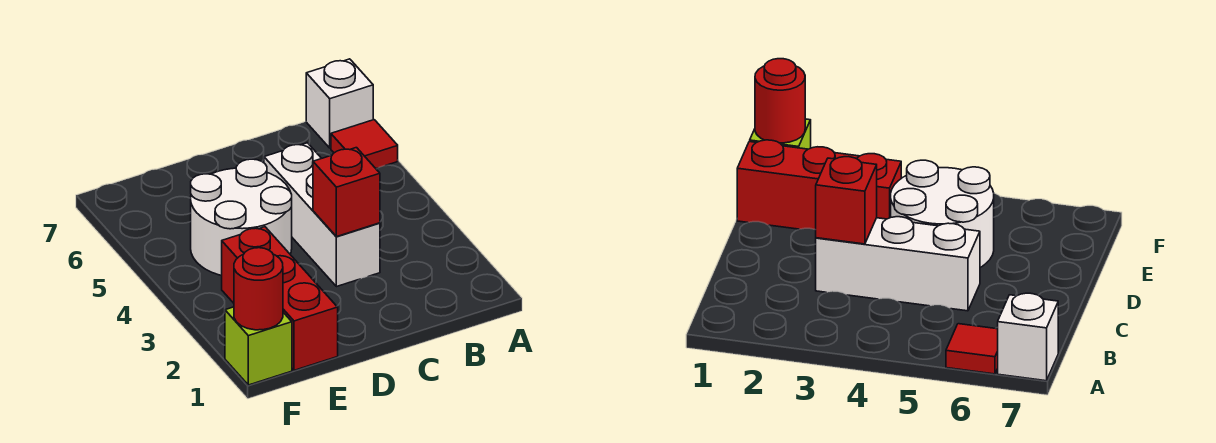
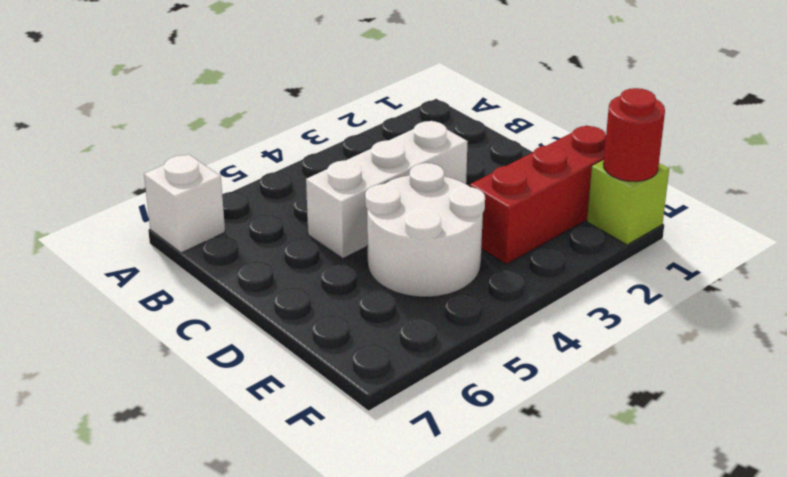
red tile A6 level 1 -> none
red brick C3 level 2 -> none

